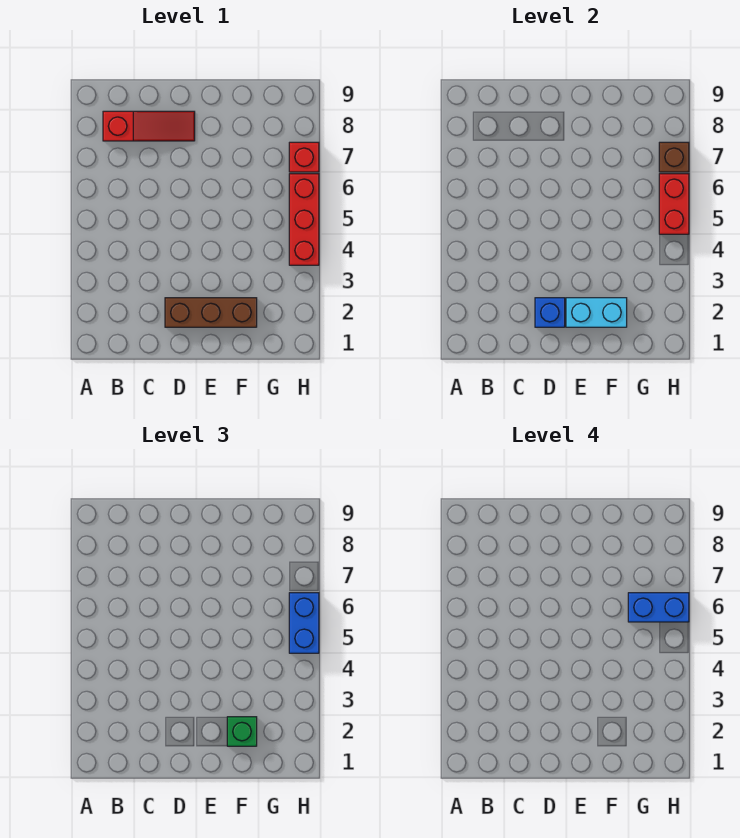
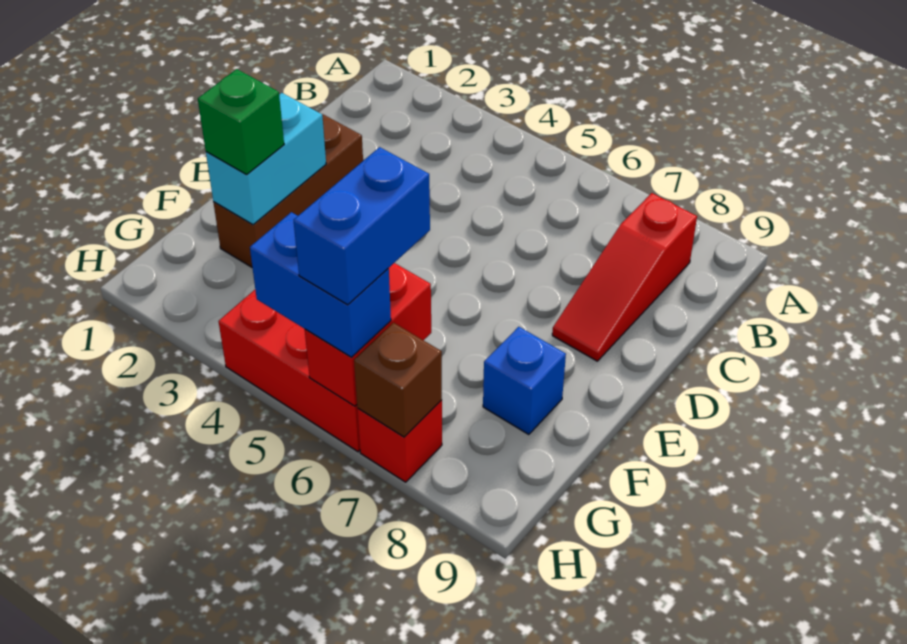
blue brick D2 level 2 -> blue brick F8 level 1
red brick H5:H6 level 2 -> red brick G6:H6 level 2

